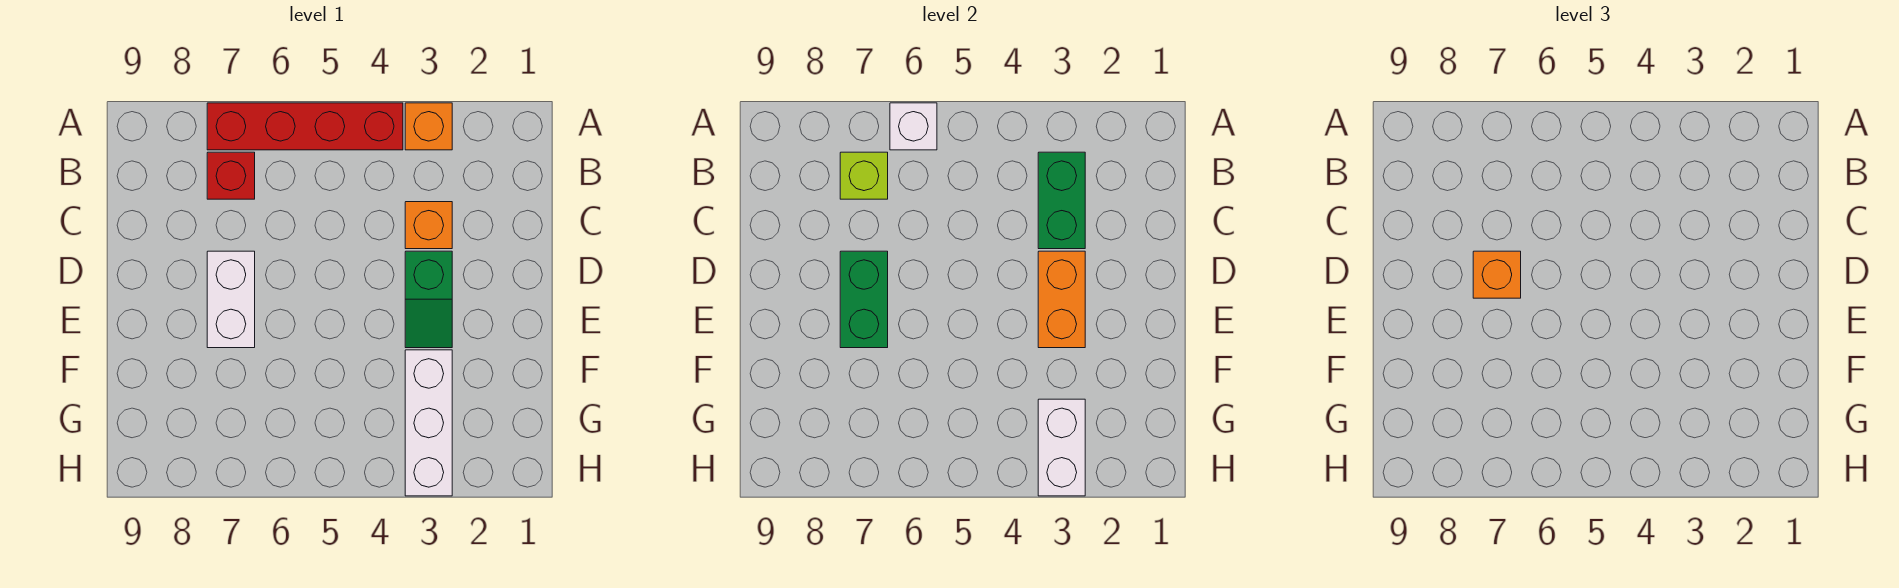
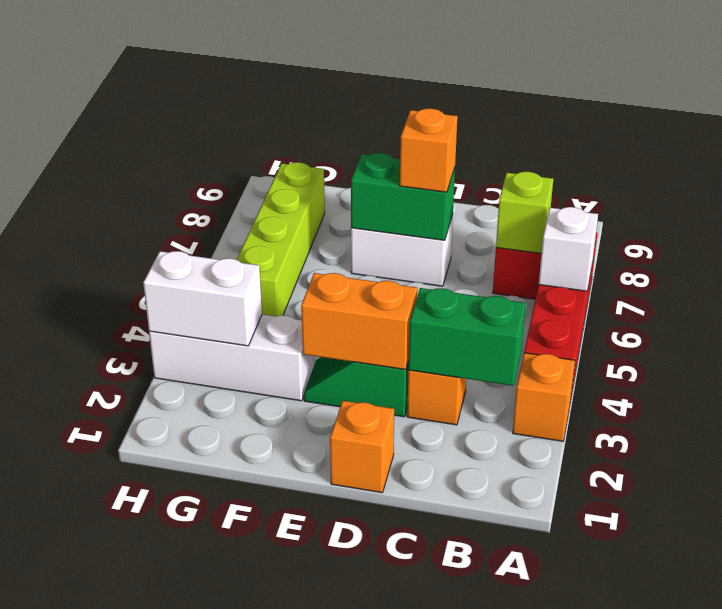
none -> orange brick D1 level 1
none -> lime brick G5:G8 level 1

